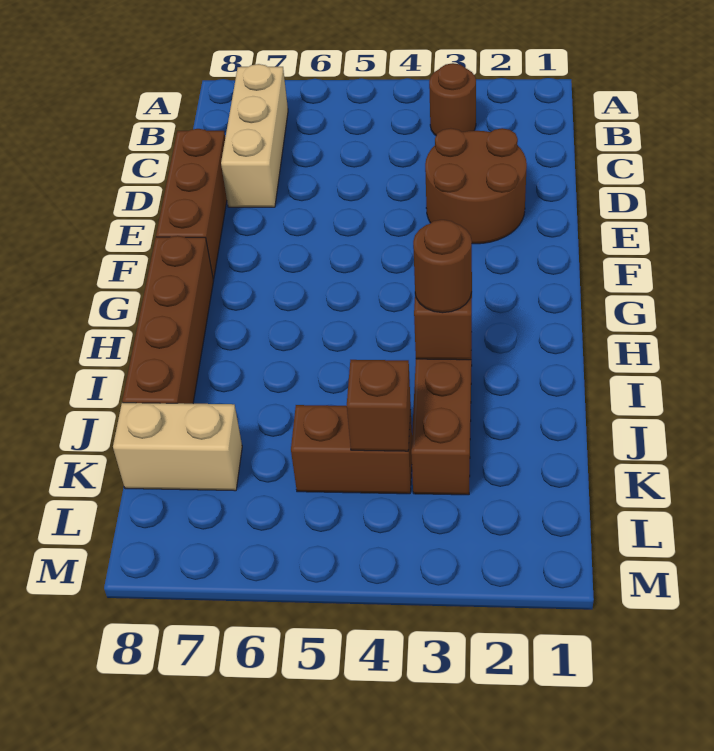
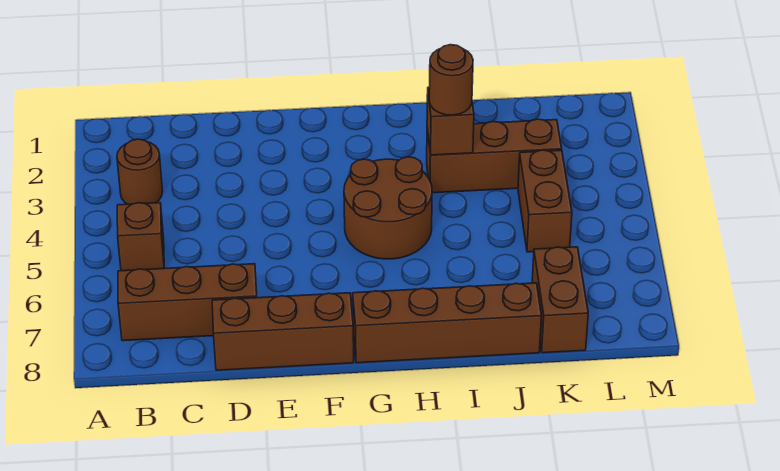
tan brick B7:D7 level 1 -> brown brick B7:D7 level 1
brown round brick D2:E3 level 1 -> brown round brick G4:H5 level 1
brown brick K4 level 2 -> brown brick B5 level 1
tan brick K7:K8 level 1 -> brown brick K7:K8 level 1

